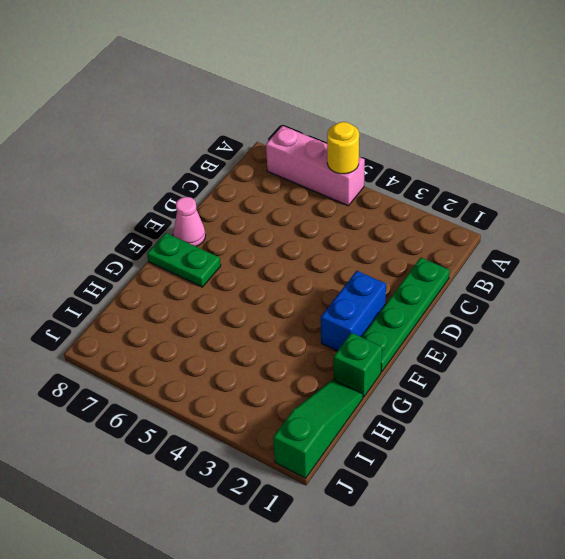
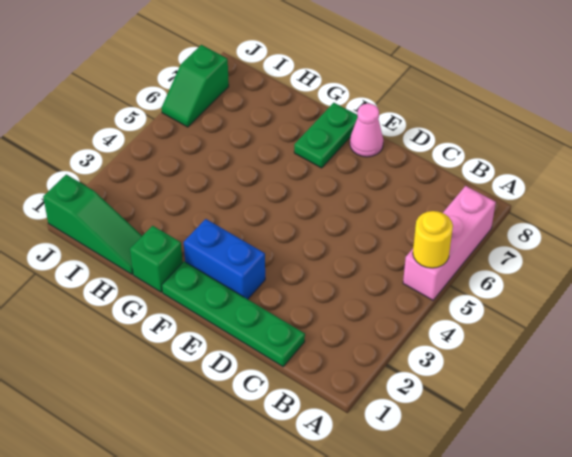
none -> green slope J6:J7 level 1 top 7

